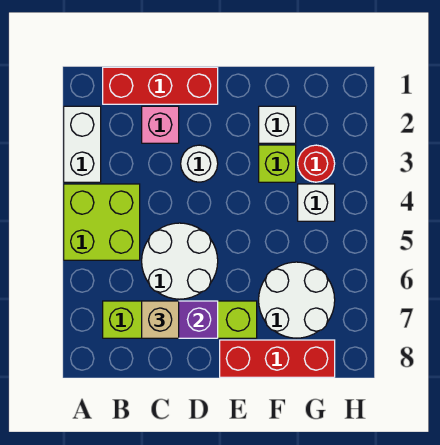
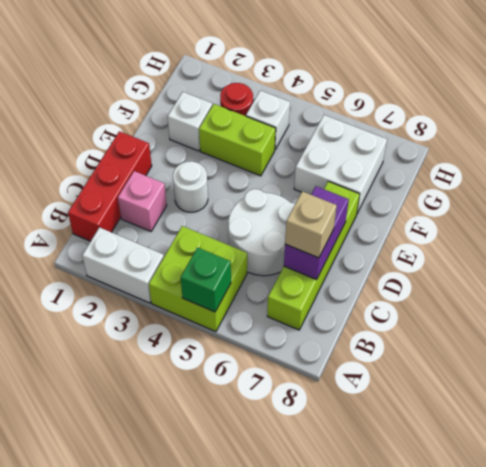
none -> green brick A5 level 2
red brick E8:G8 level 1 -> none
lime brick F3 level 1 -> lime brick F3:F4 level 1
white round brick F6:G7 level 1 -> white brick F6:G7 level 1

